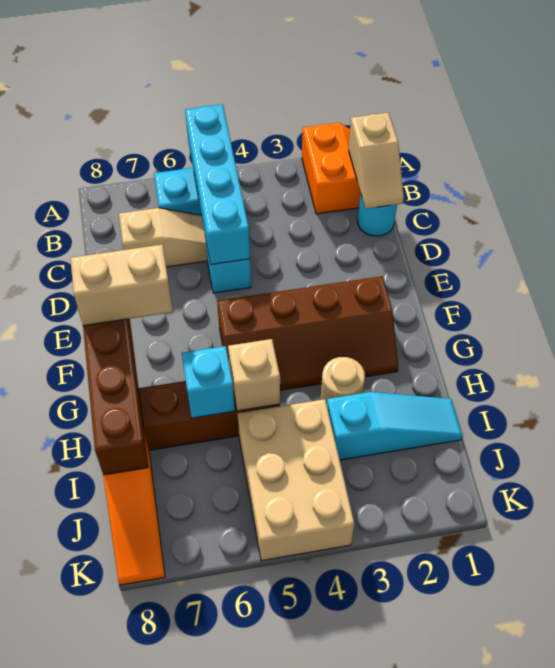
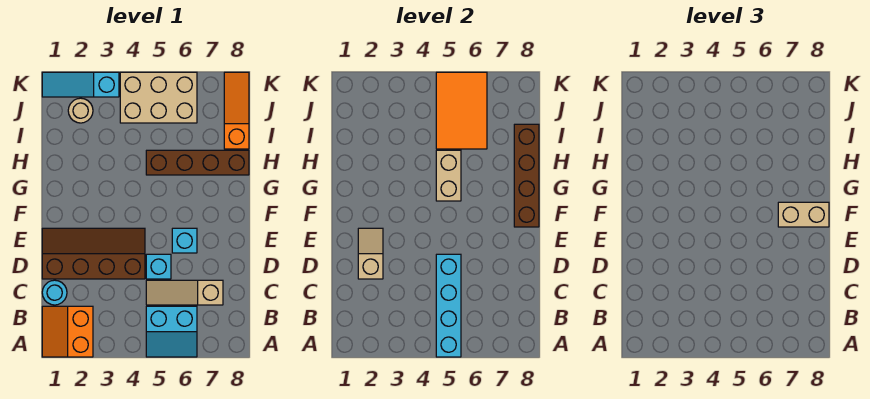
tan slope B1:C1 level 2 top B -> tan slope D2:E2 level 2 top D
brown slope F2:G5 level 1 top F -> brown slope D1:E4 level 1 top D
tan round brick H3 level 1 -> tan round brick J2 level 1
tan brick H5 level 2 -> tan brick G5:H5 level 2
cyan brick H6 level 2 -> cyan brick E6 level 1
cyan slope I1:I3 level 1 top 3 -> cyan slope K1:K3 level 1 top 3
tan brick I4:K5 level 1 -> tan brick J4:K6 level 1
none -> orange tile I5:K6 level 2

